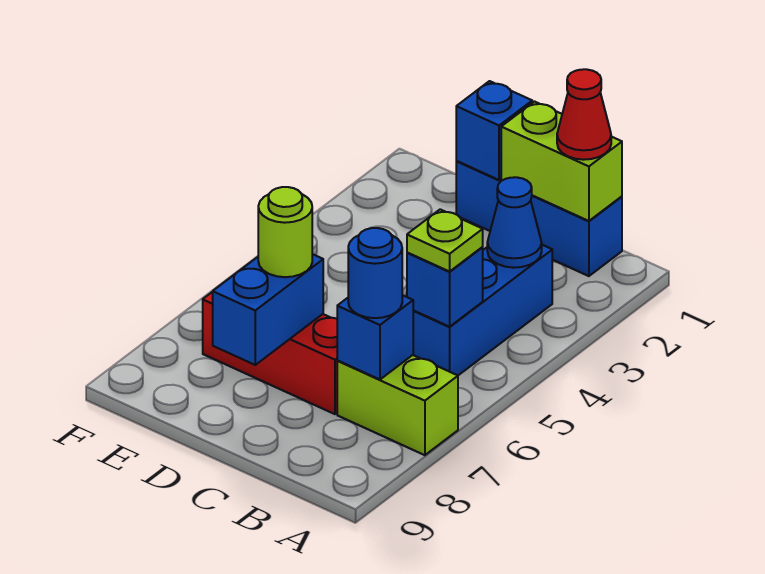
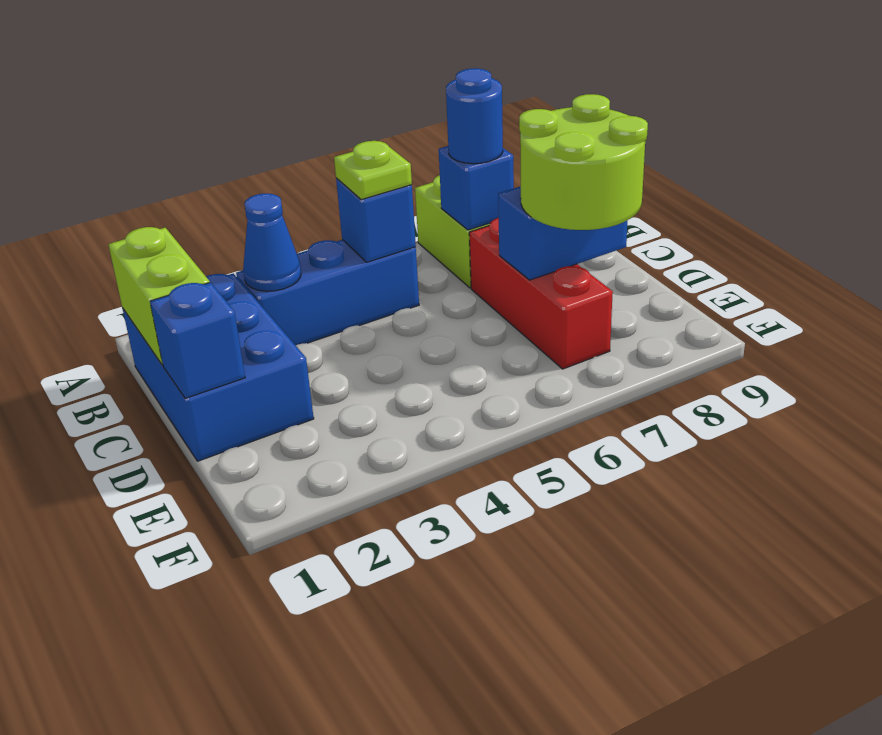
blue brick B1:D1 level 1 -> blue brick B1:D2 level 1
red cone B1 level 3 -> none
lime round brick D7 level 3 -> lime round brick D7:E8 level 3

